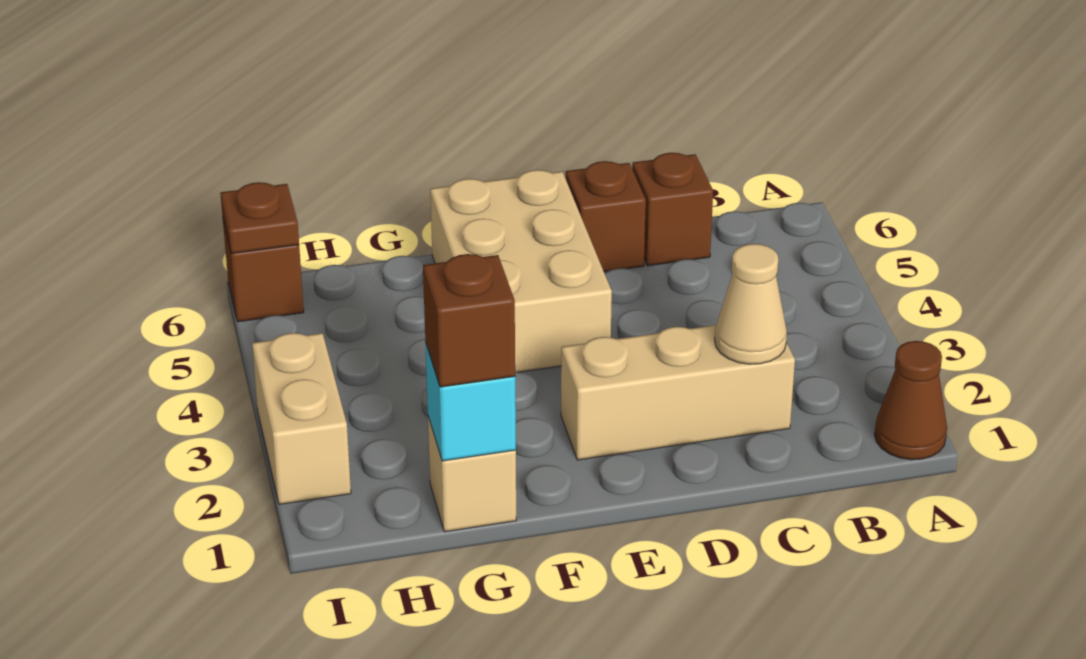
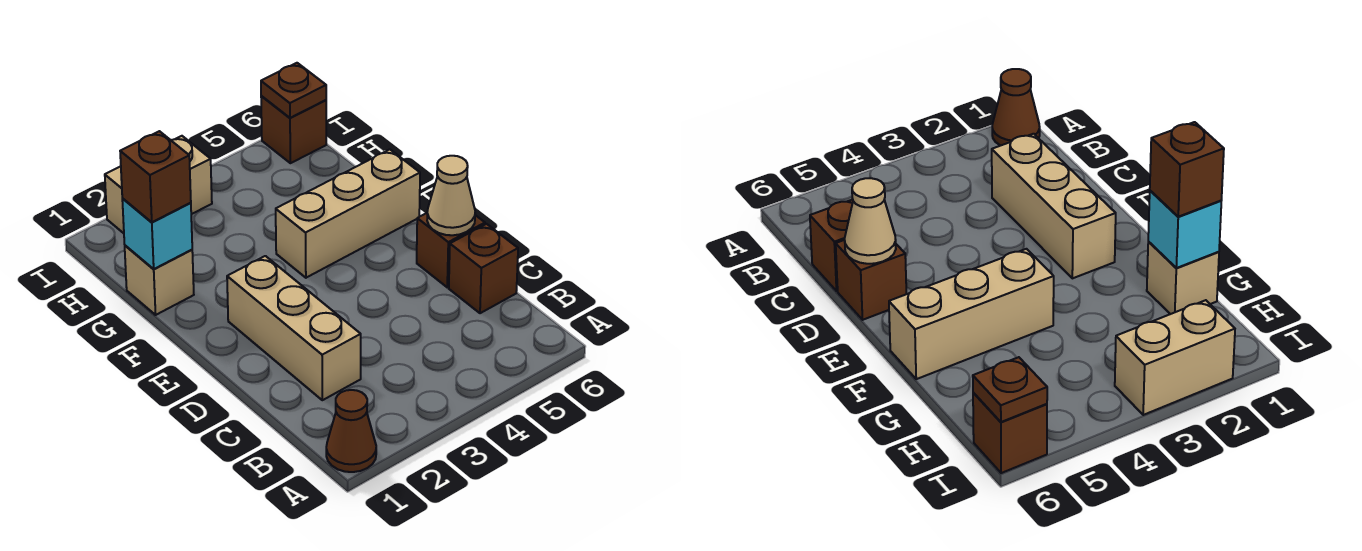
tan cone C2 level 2 -> tan cone D6 level 2
tan brick E4:F6 level 1 -> tan brick F4:F6 level 1

